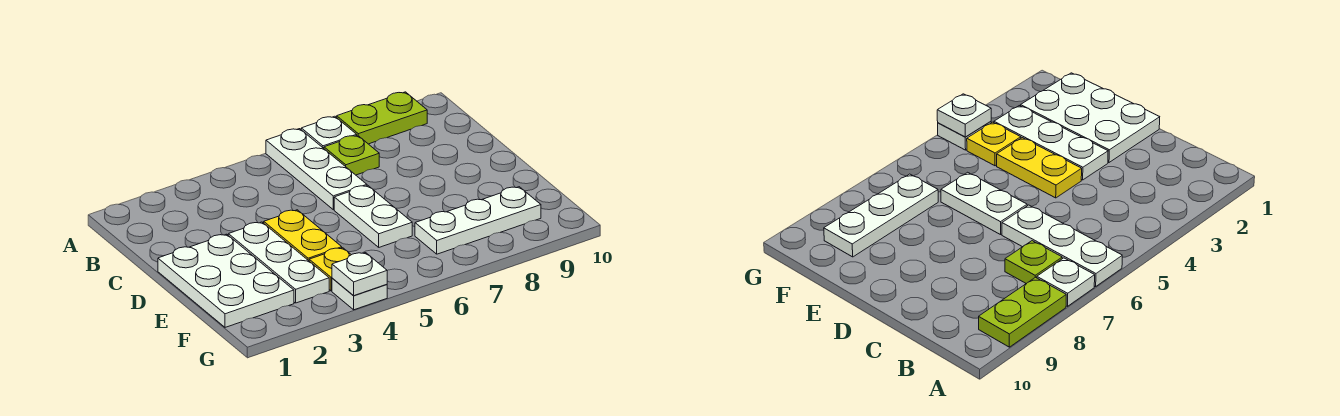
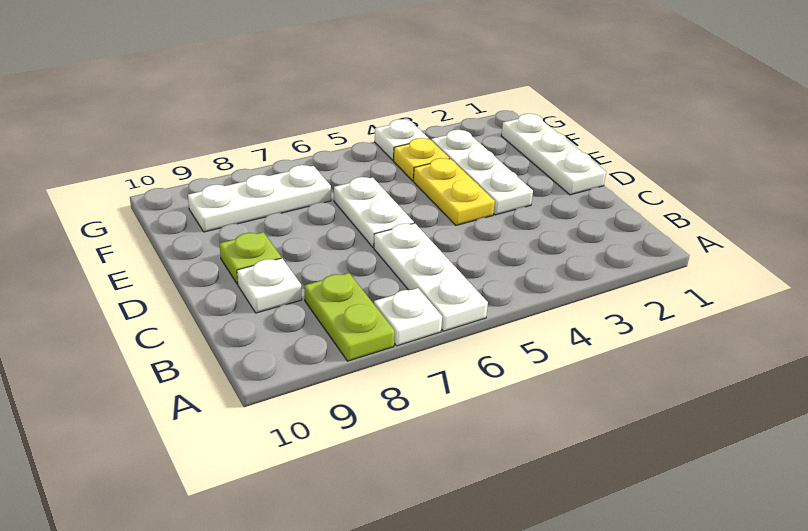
lime plate A8:A9 level 1 -> lime plate A8:B8 level 1
lime plate B7 level 1 -> lime plate D9 level 1
white plate D1:F2 level 1 -> white plate D1:F1 level 1
white plate G4 level 2 -> white plate C9 level 1

